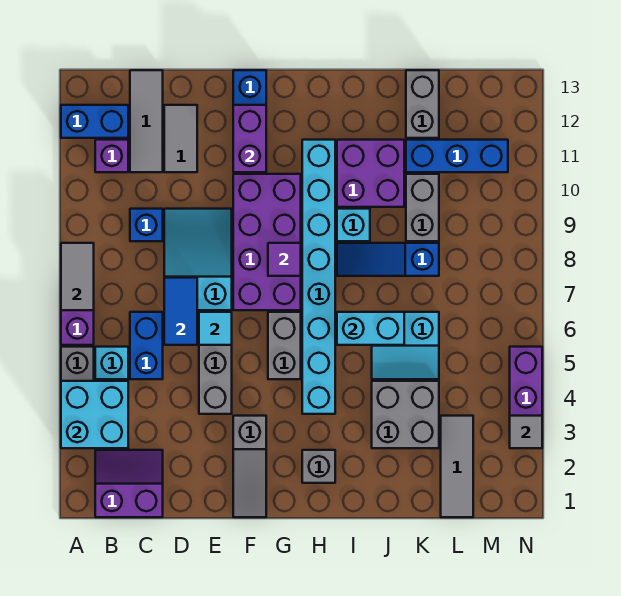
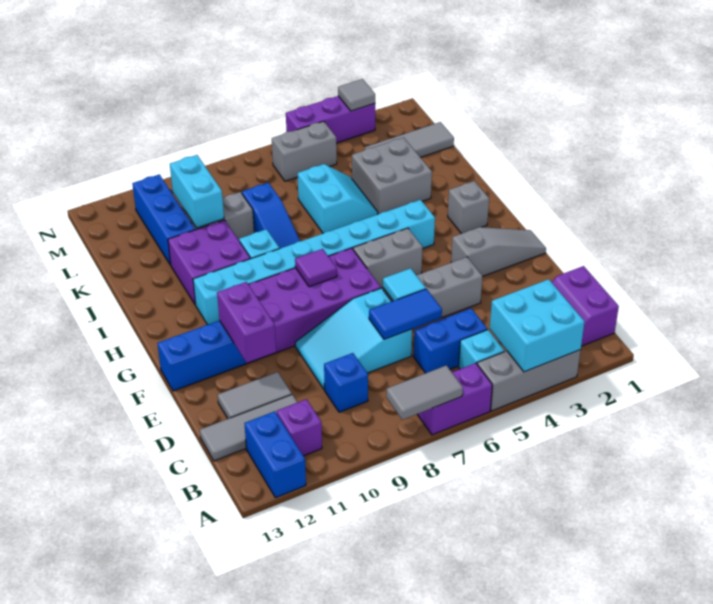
purple brick F11:F12 level 2 -> purple brick E11:F11 level 2
cyan brick I6:J6 level 2 -> cyan brick K10:L10 level 2
grey brick K12:K13 level 1 -> grey brick M5:M6 level 1

